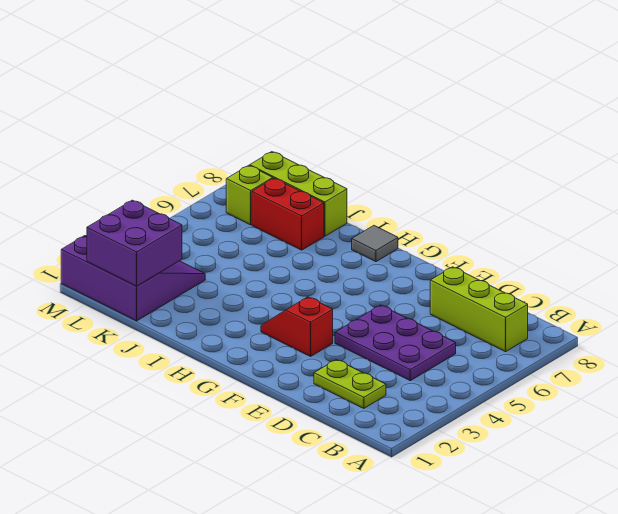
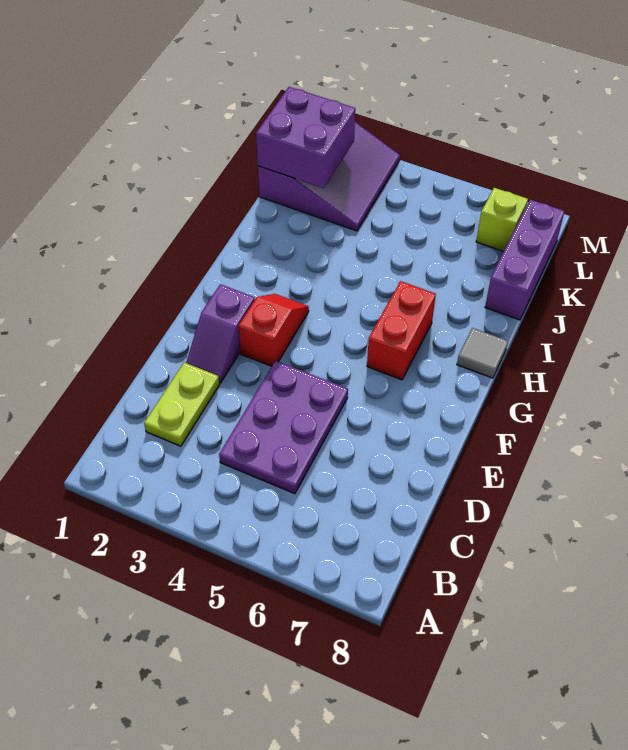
lime brick B7:D7 level 1 -> none
none -> purple slope E2:F2 level 1 top F
red brick J7:K7 level 1 -> red brick G6:H6 level 1
lime brick J8:L8 level 1 -> purple brick J8:L8 level 1

